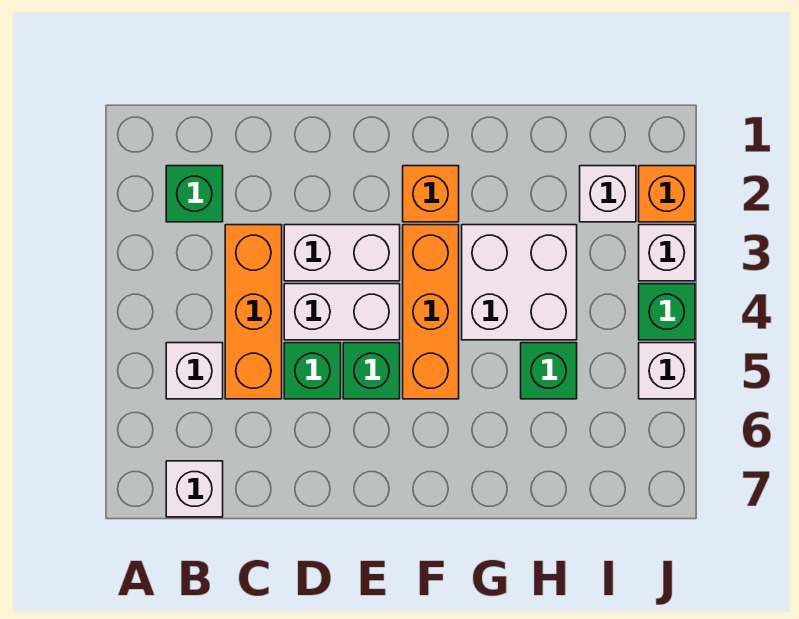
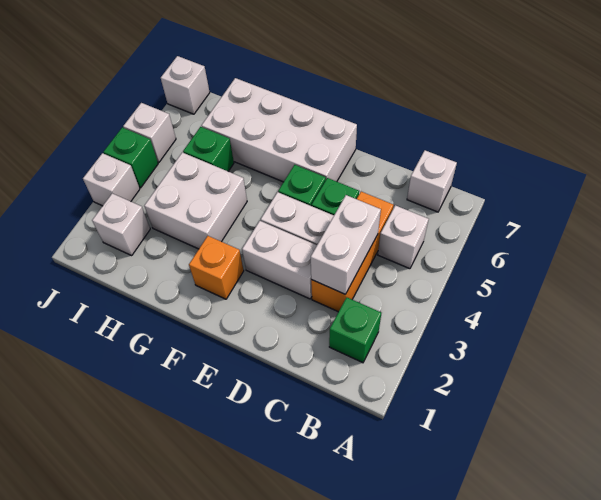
none -> white brick C3:C4 level 2
none -> white brick E6:H7 level 1
orange brick F3:F5 level 1 -> none
orange brick J2 level 1 -> none
none -> white brick J7 level 1

